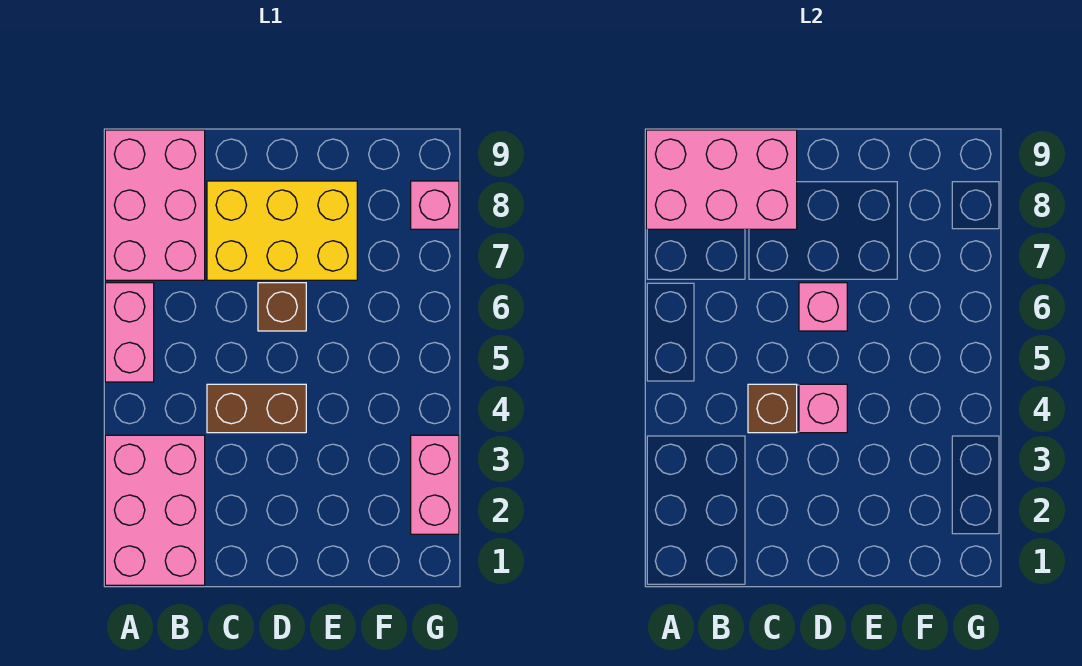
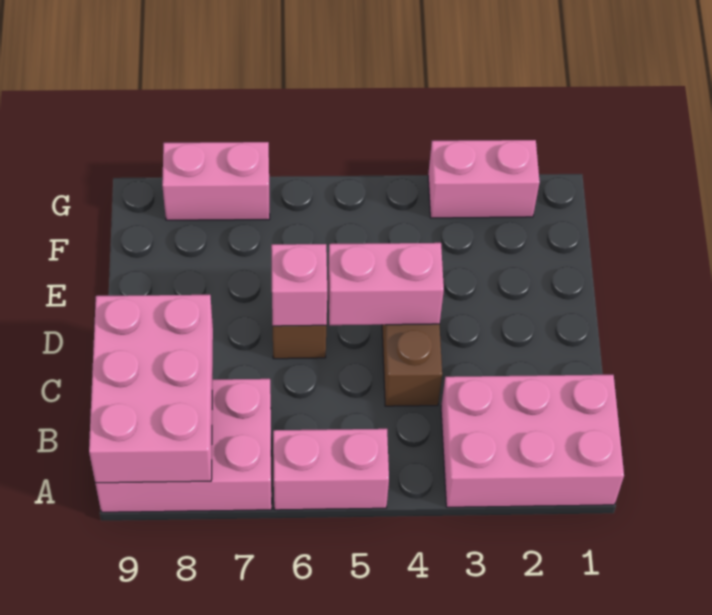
brown brick C4 level 2 -> none
yellow brick C7:E8 level 1 -> none
pink brick D4 level 2 -> pink brick D4:D5 level 2
pink brick G8 level 1 -> pink brick G7:G8 level 1

